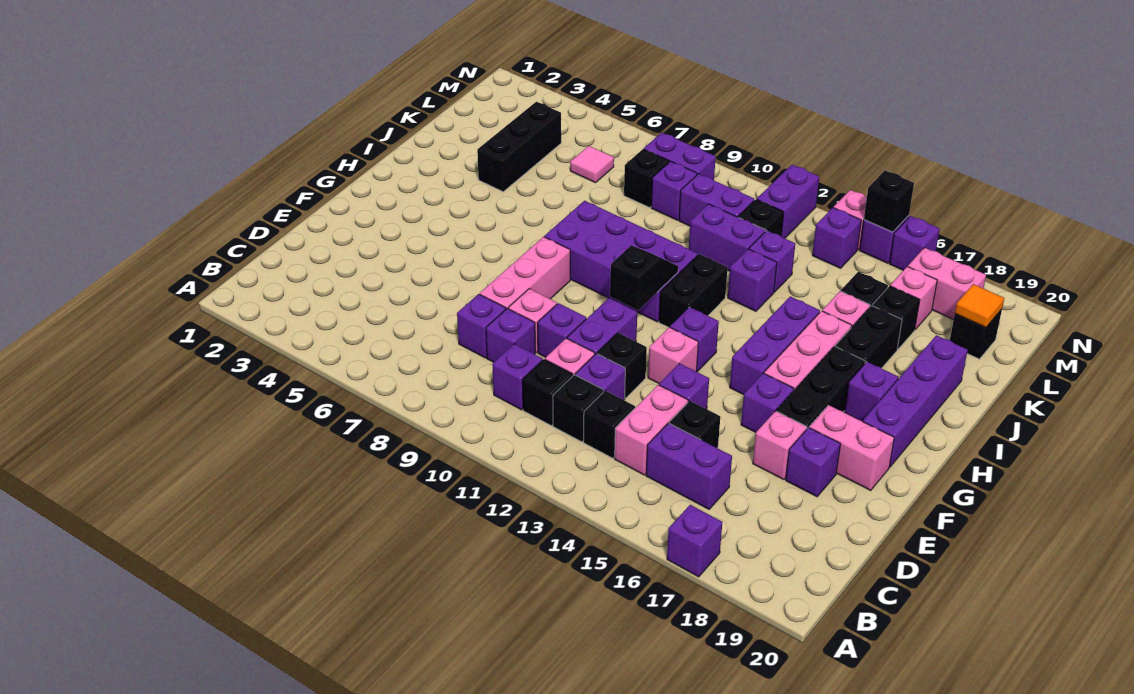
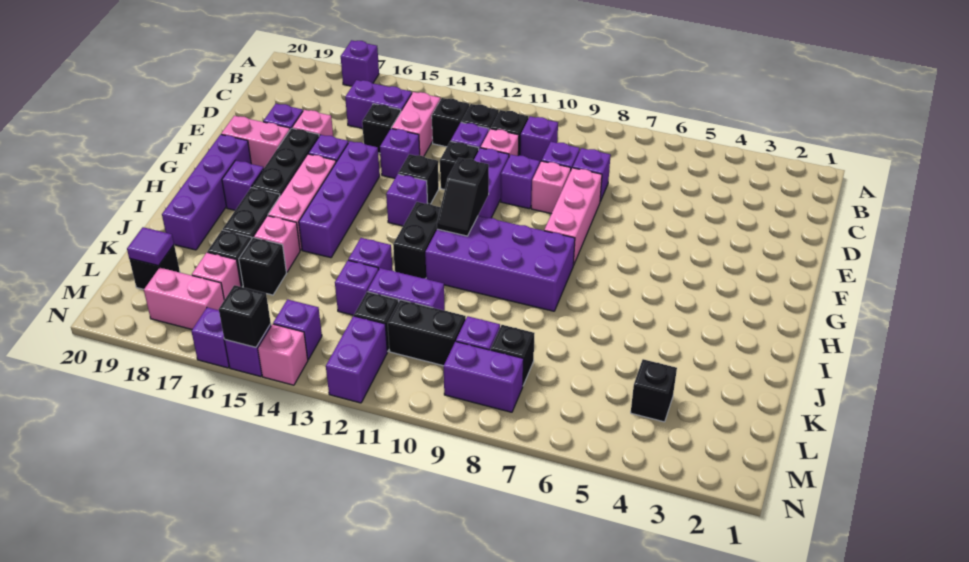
pink brick F13 level 1 -> black brick F13 level 1
purple brick G15:I15 level 1 -> purple brick F15:I15 level 1
black brick J4:L4 level 1 -> black brick L4 level 1
pink tile L6 level 1 -> none
purple brick L10:L11 level 1 -> black brick L10:L11 level 1
orange tile L19 level 2 -> purple tile L19 level 2

